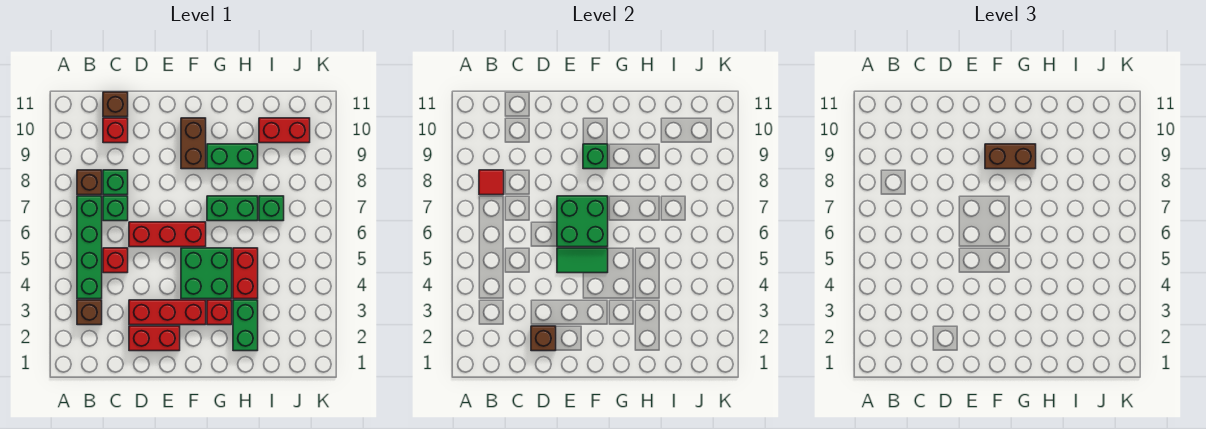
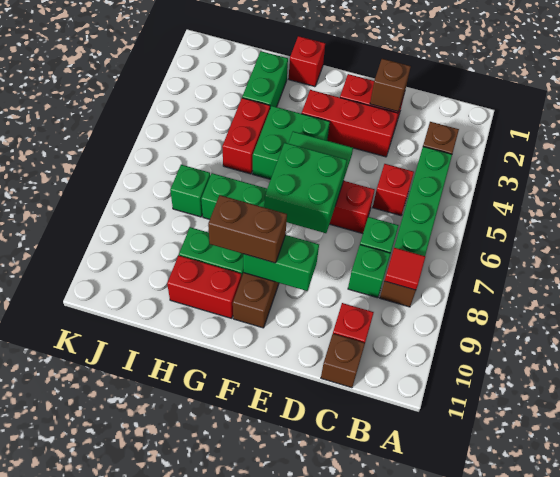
green brick F9 level 2 -> green brick E9:F9 level 2
red brick G3 level 1 -> red brick G1 level 1
red brick I10:J10 level 1 -> red brick G10:H10 level 1

